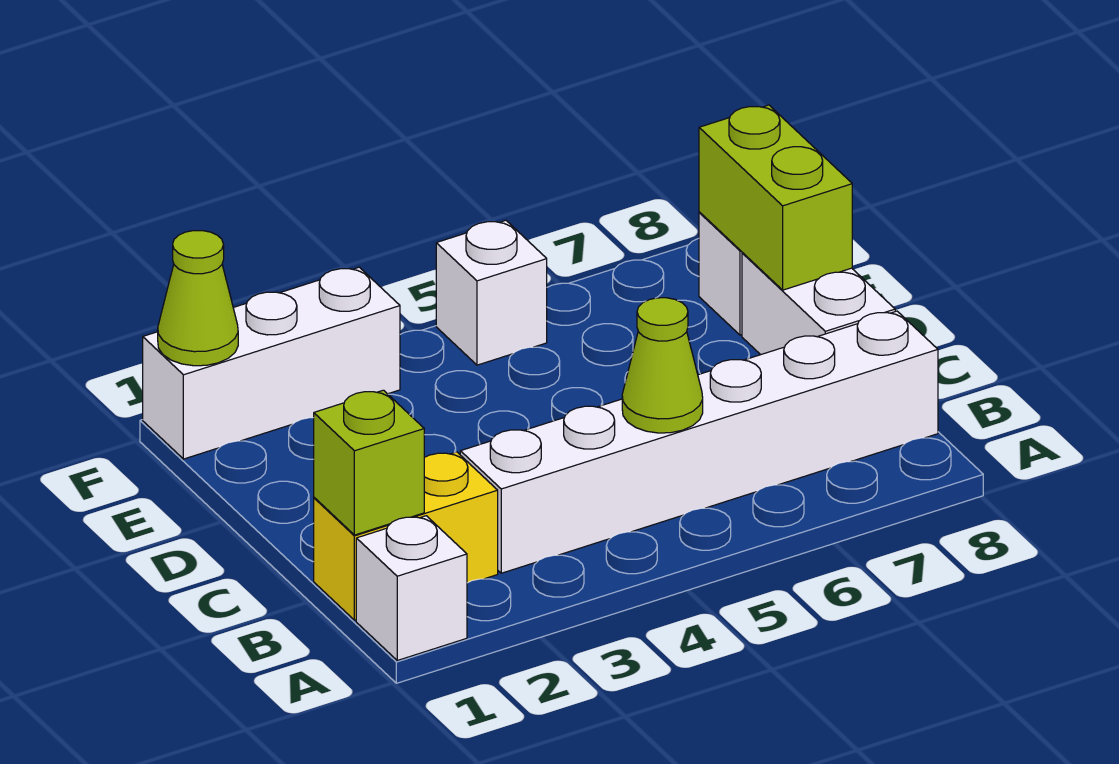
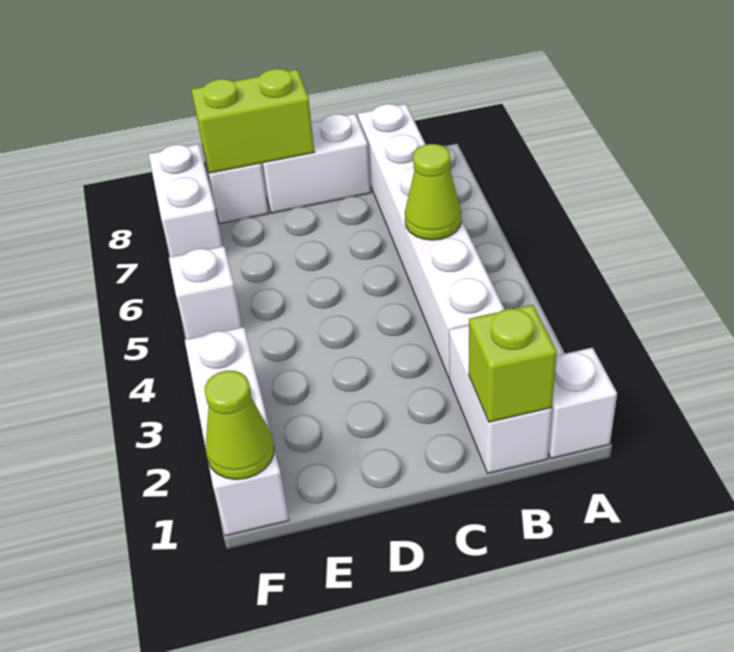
yellow brick B1:B2 level 1 -> white brick B1:B2 level 1
none -> white brick F7:F8 level 1

